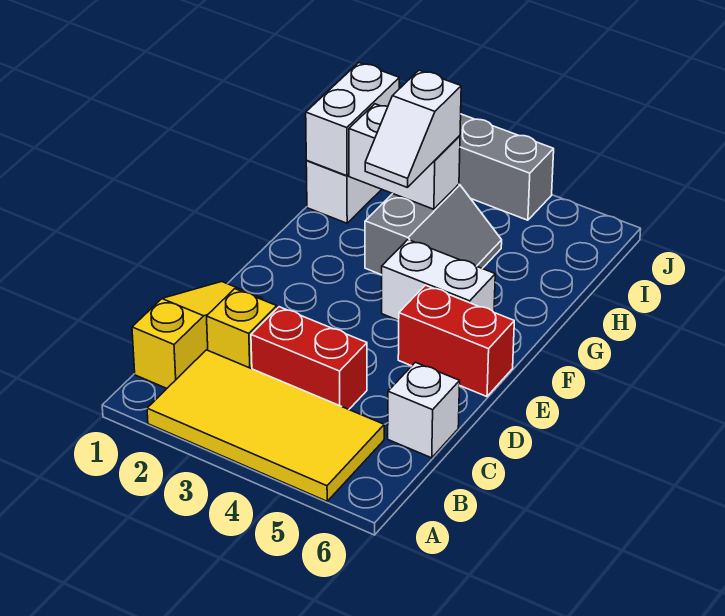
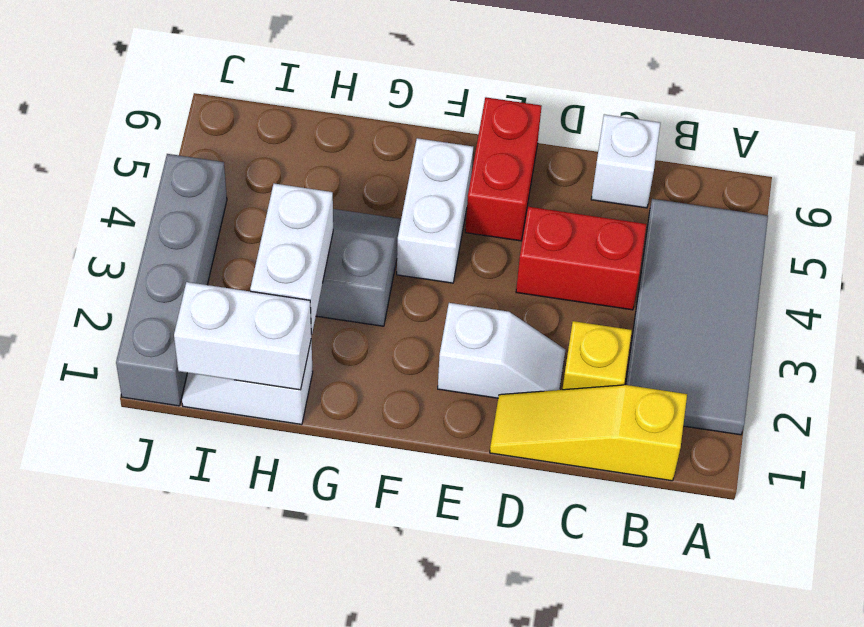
yellow tile A2:B5 level 1 -> grey tile A2:B5 level 1
red brick C3:C4 level 1 -> red brick C4:D4 level 1
white slope G3:H3 level 3 top H -> white slope D2:E2 level 1 top E

